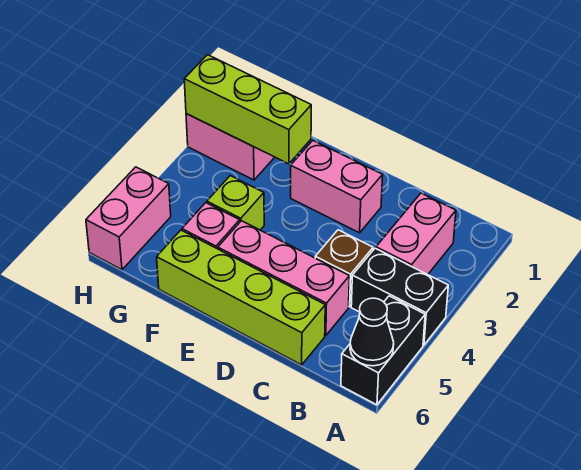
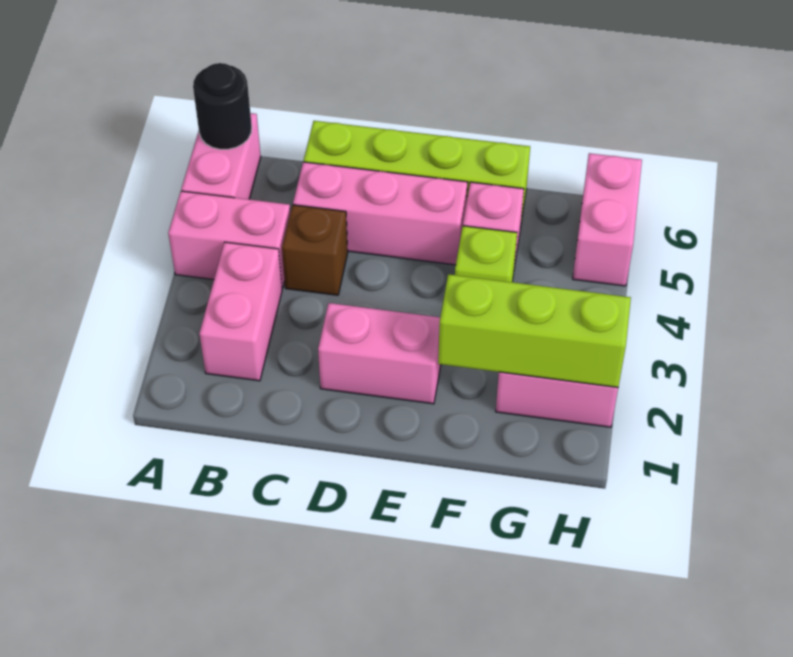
black brick A4:B4 level 1 -> pink brick A4:B4 level 1
black brick A5:A6 level 1 -> pink brick A5:A6 level 1
black cone A6 level 2 -> black round brick A6 level 2

